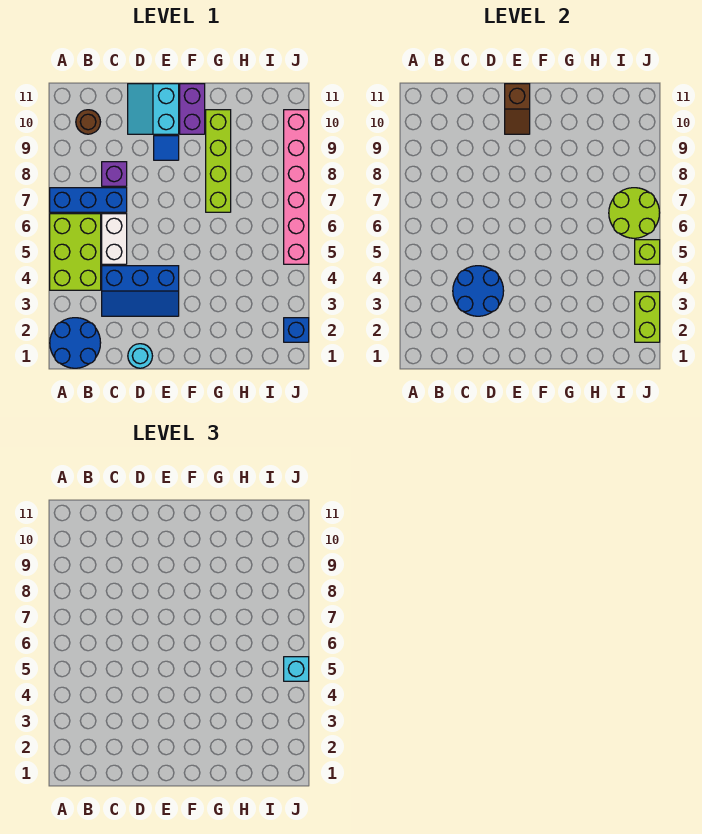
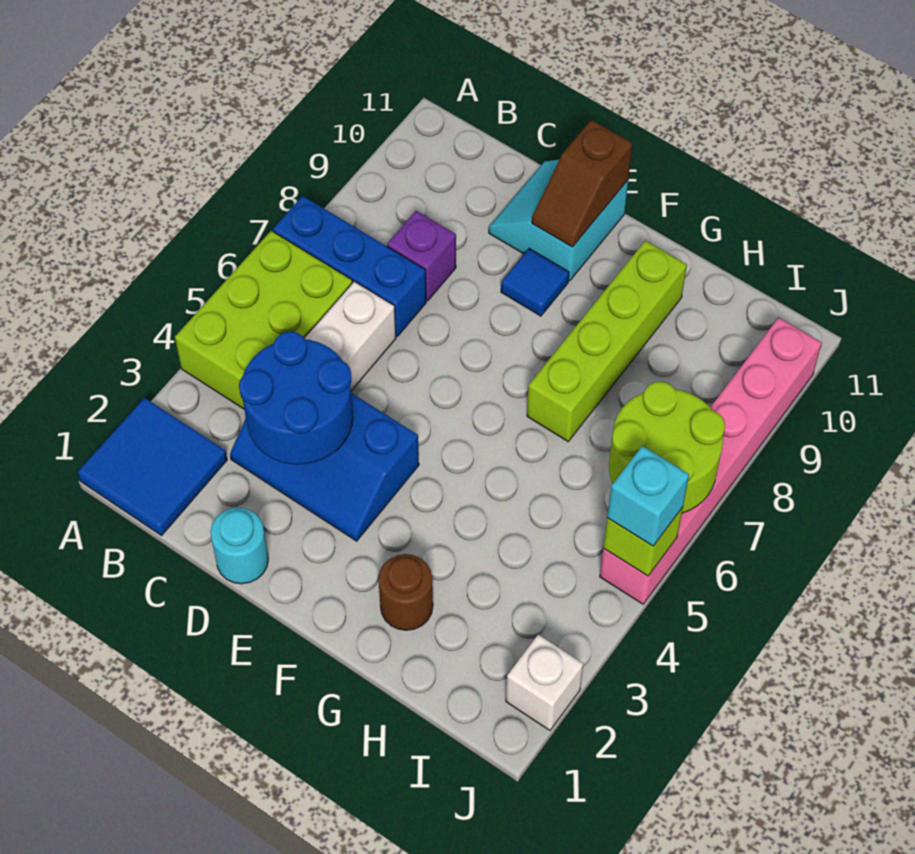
blue round brick A1:B2 level 1 -> blue tile A1:B2 level 1
brown round brick B10 level 1 -> brown round brick G2 level 1
purple brick F10:F11 level 1 -> none
blue brick J2 level 1 -> white brick J2 level 1
lime brick J2:J3 level 2 -> none

